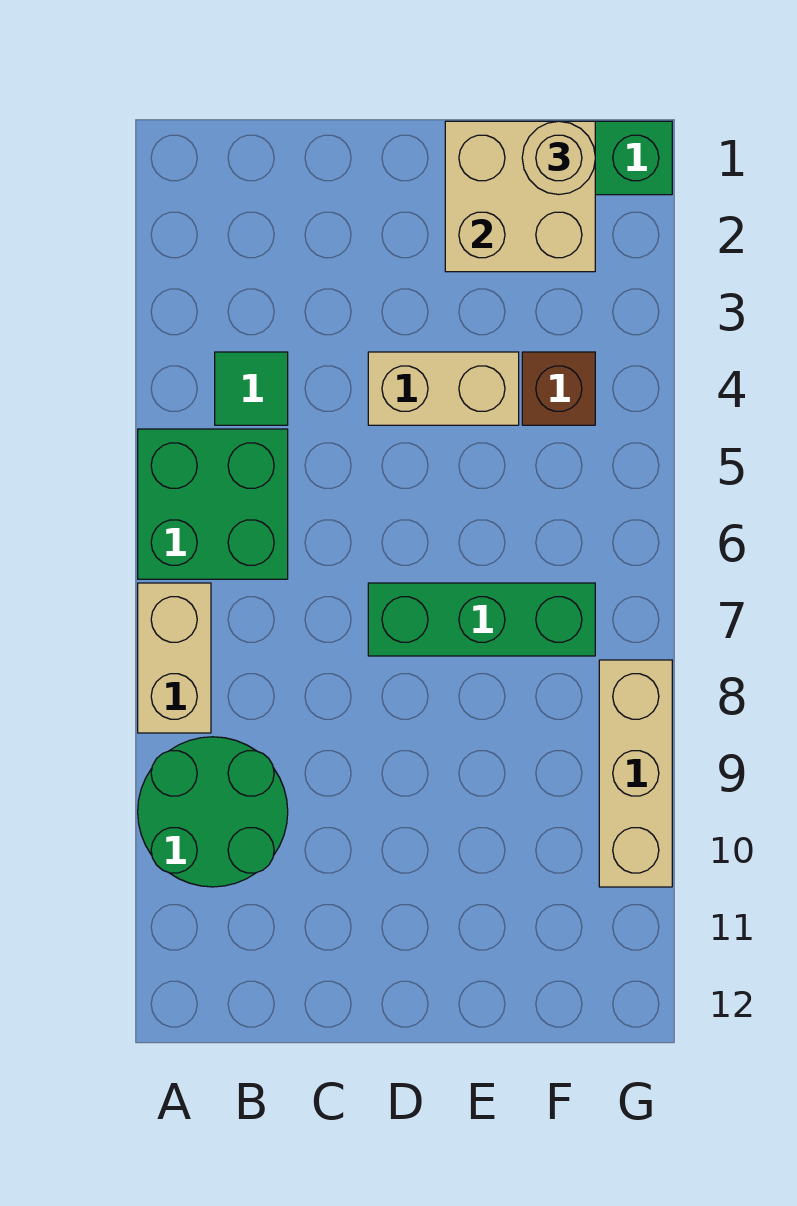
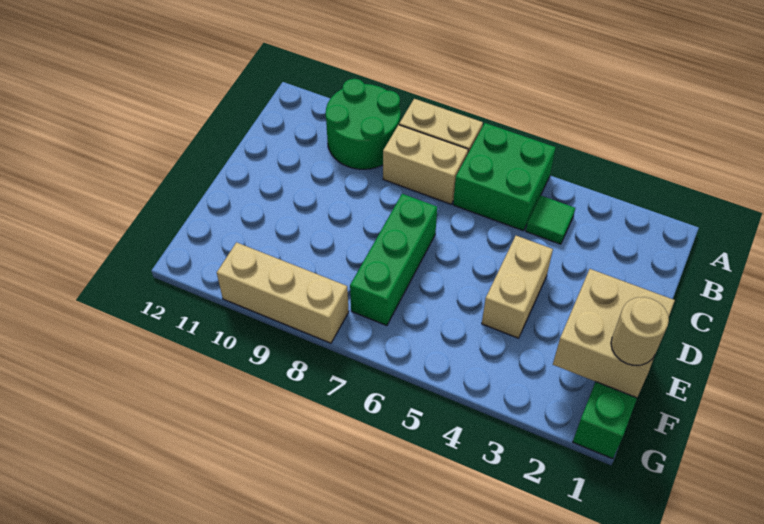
none -> tan brick B7:B8 level 1
brown brick F4 level 1 -> none

